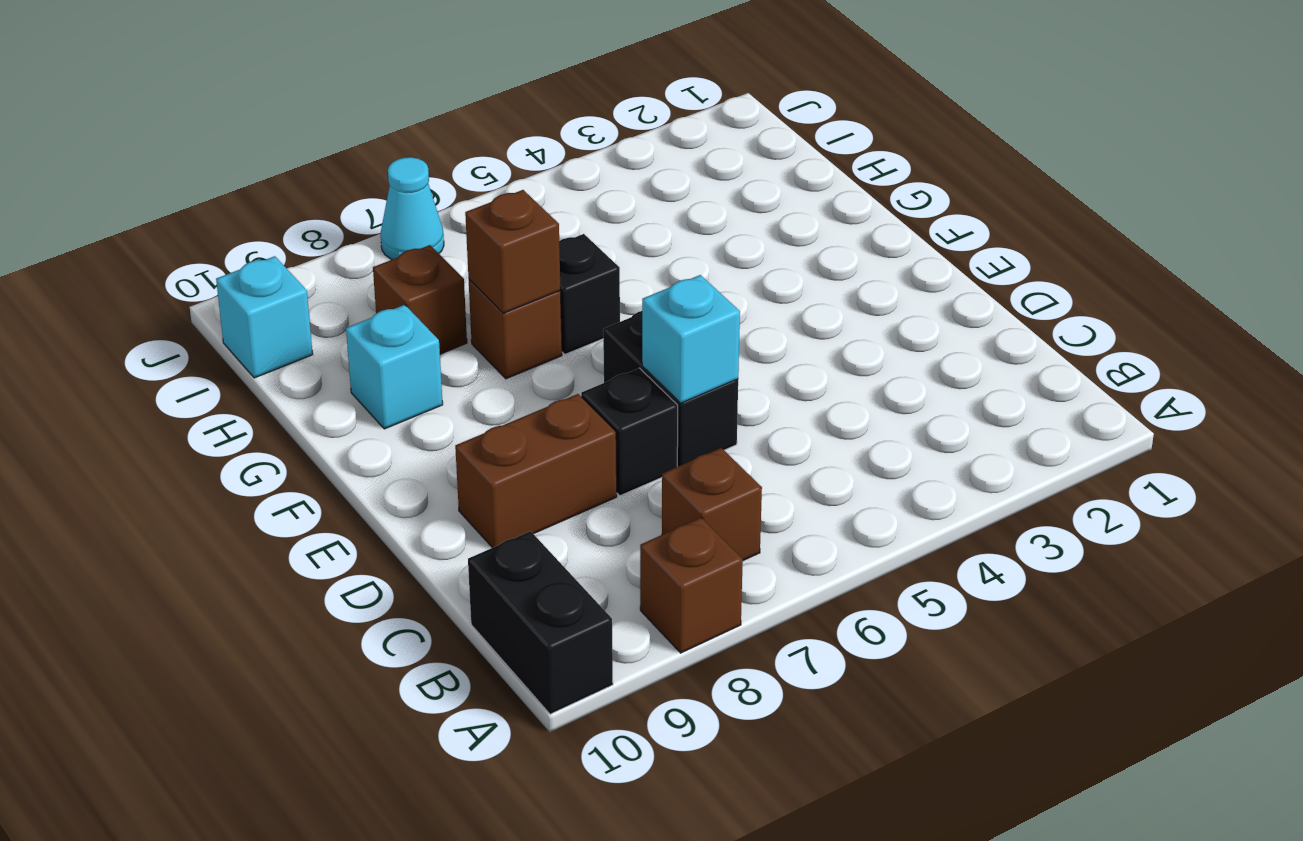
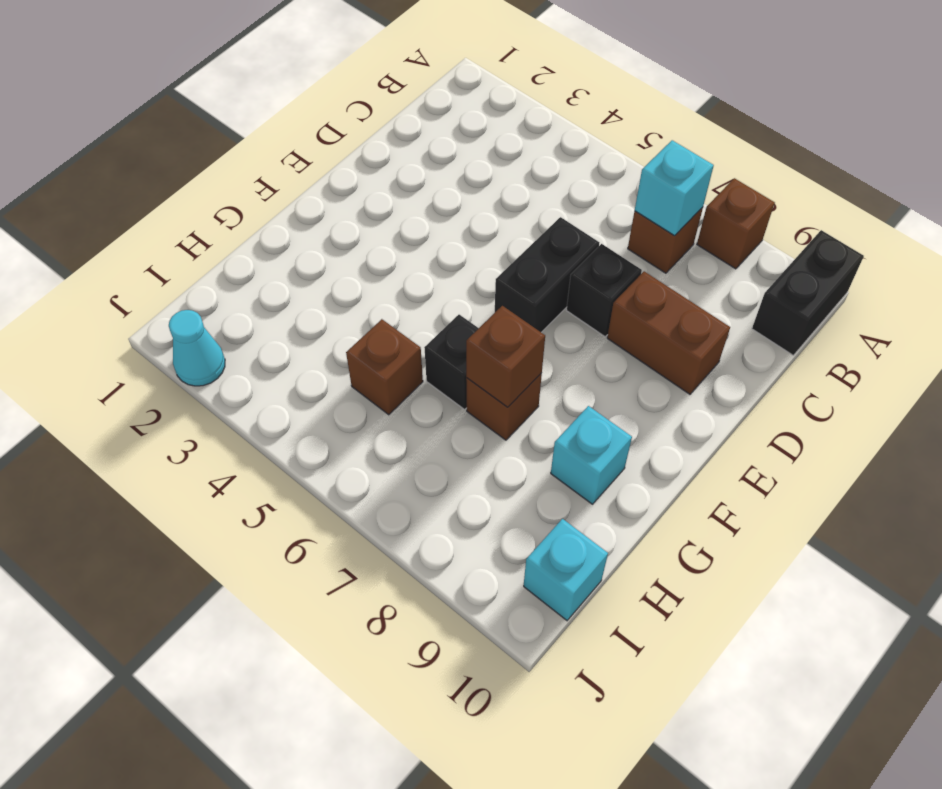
cyan brick D6 level 2 -> cyan brick B7 level 2
brown brick H8 level 1 -> brown brick H5 level 1
cyan cone J7 level 1 -> cyan cone J2 level 1

